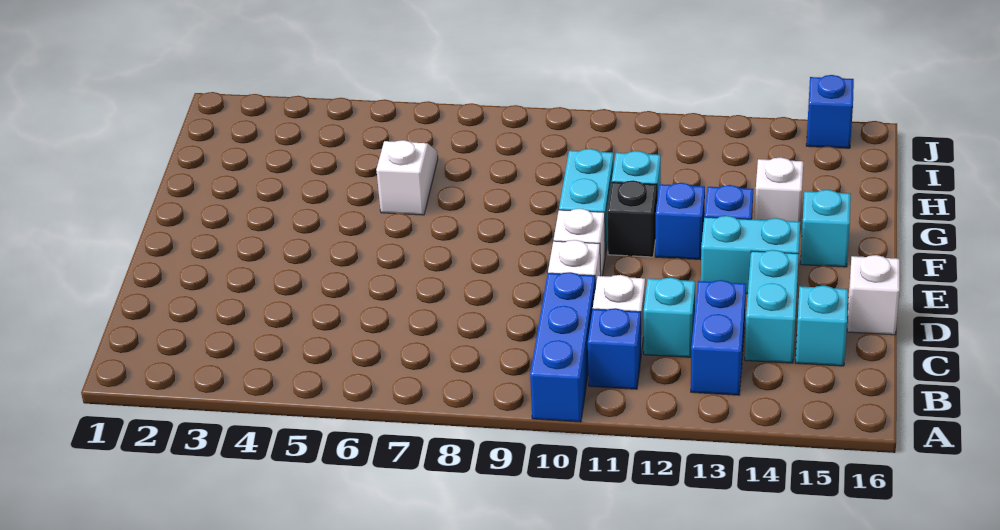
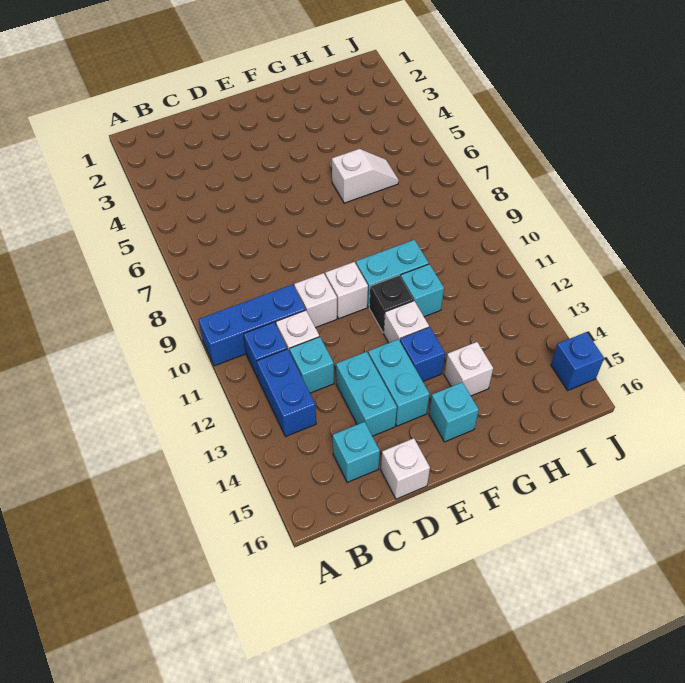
blue brick B13:C13 level 1 -> blue brick B12:B13 level 1
cyan brick C14:D14 level 1 -> cyan brick D13:D14 level 1
blue brick F12 level 1 -> white brick F12 level 1

